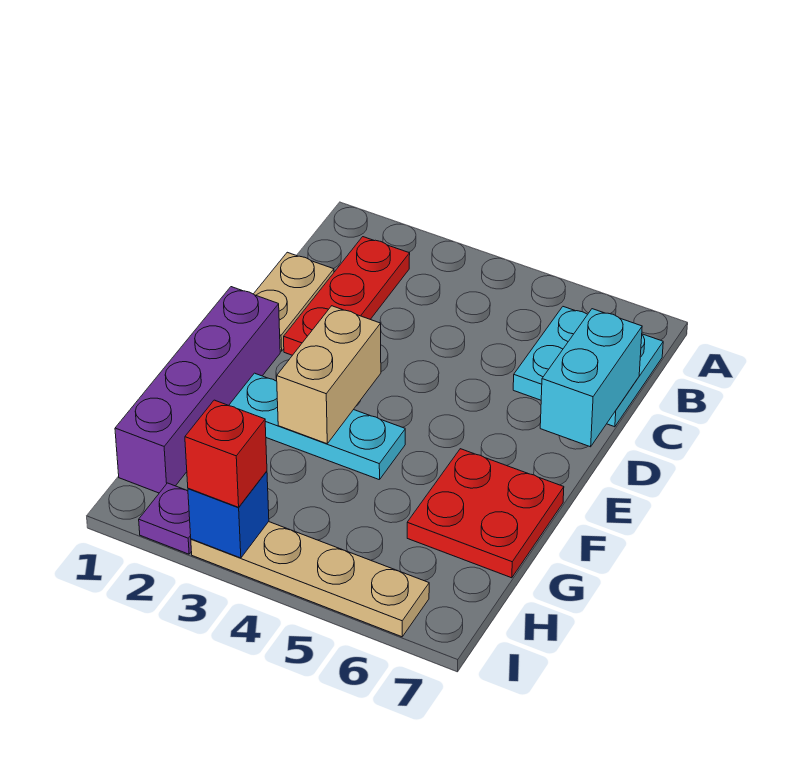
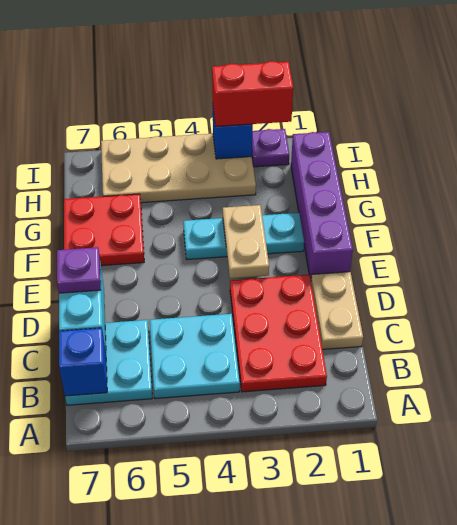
red plate B2:D2 level 1 -> red plate B2:D3 level 1
none -> cyan plate B4:C5 level 1
none -> blue brick B7 level 2
none -> purple plate D7 level 3
tan brick E3:F3 level 2 -> tan plate E3:F3 level 2
tan plate I3:I6 level 1 -> tan plate H3:I6 level 1
red brick I3 level 3 -> red brick I2:I3 level 3

